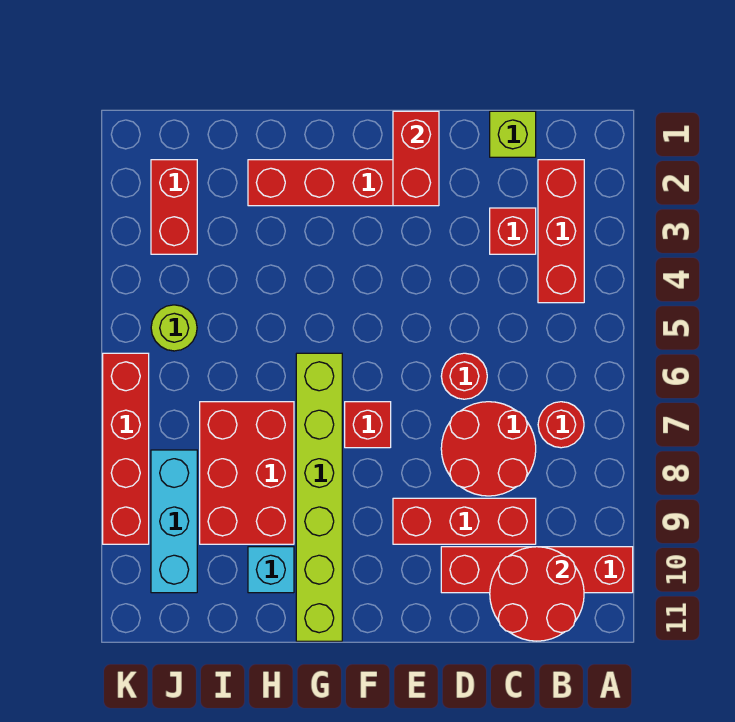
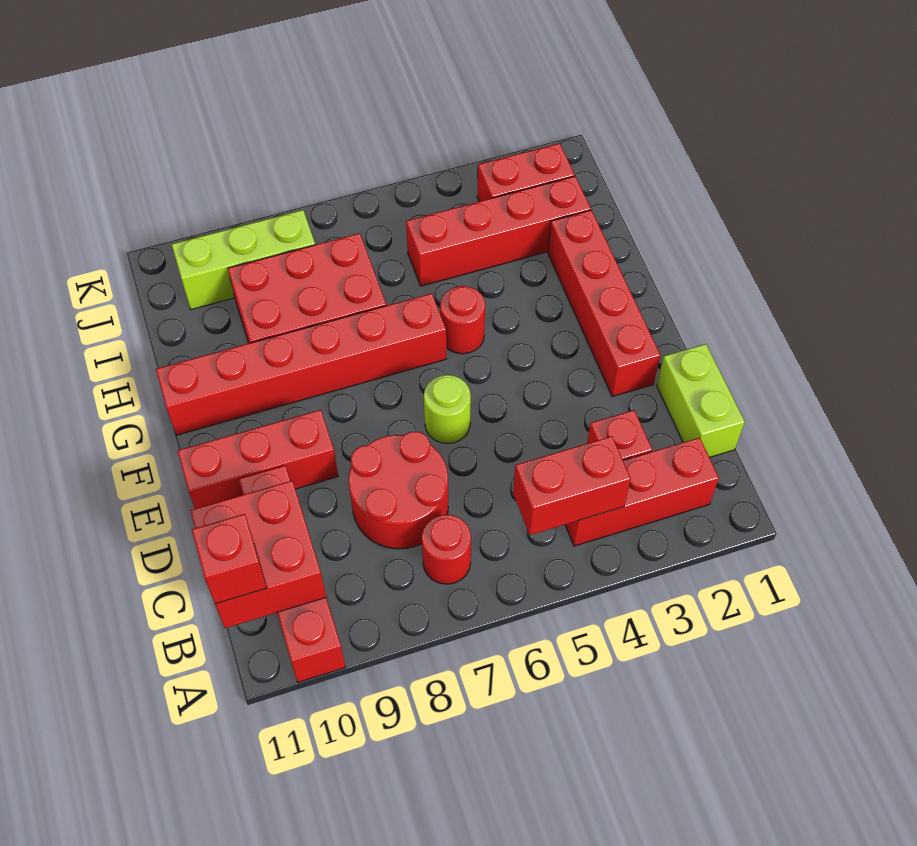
red round brick B10:C11 level 2 -> red brick B10:C11 level 2
lime brick C1 level 1 -> lime brick C1:D1 level 1
red brick C9:E9 level 1 -> red brick E9:E11 level 1
red round brick D6 level 1 -> red round brick G5 level 1
red brick E1:E2 level 2 -> red brick B4:B5 level 2
red brick F7 level 1 -> red brick B11 level 3
lime brick G6:G11 level 1 -> red brick G6:G11 level 1
cyan brick H10 level 1 -> none
lime round brick J5 level 1 -> lime round brick E6 level 1
cyan brick J8:J10 level 1 -> lime brick J8:J10 level 1
red brick K6:K9 level 1 -> red brick I2:I5 level 1

